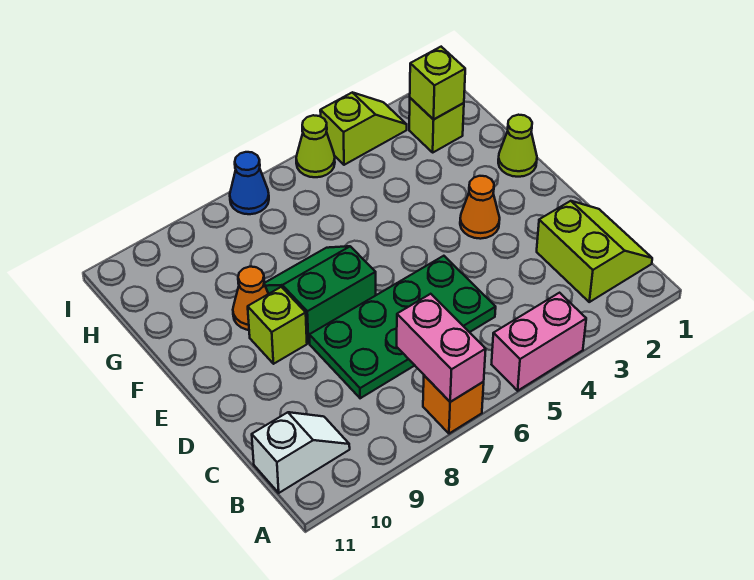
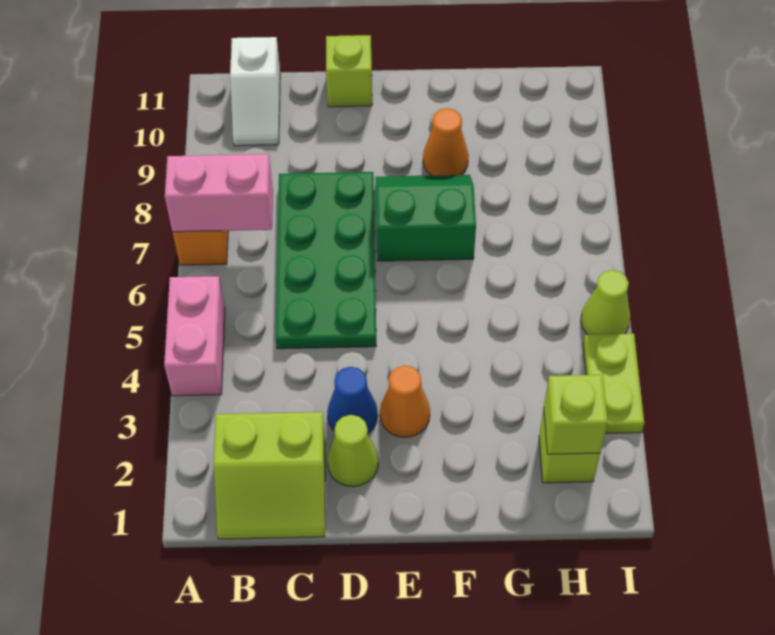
green slope E7:F8 level 1 top E -> green slope E7:F8 level 1 top 7
lime brick E9 level 1 -> lime brick D11 level 1
lime cone F1 level 1 -> lime cone D2 level 1
lime slope I3:I4 level 1 top 4 -> lime plate I3:I4 level 1
blue cone I7 level 1 -> blue cone D3 level 1

